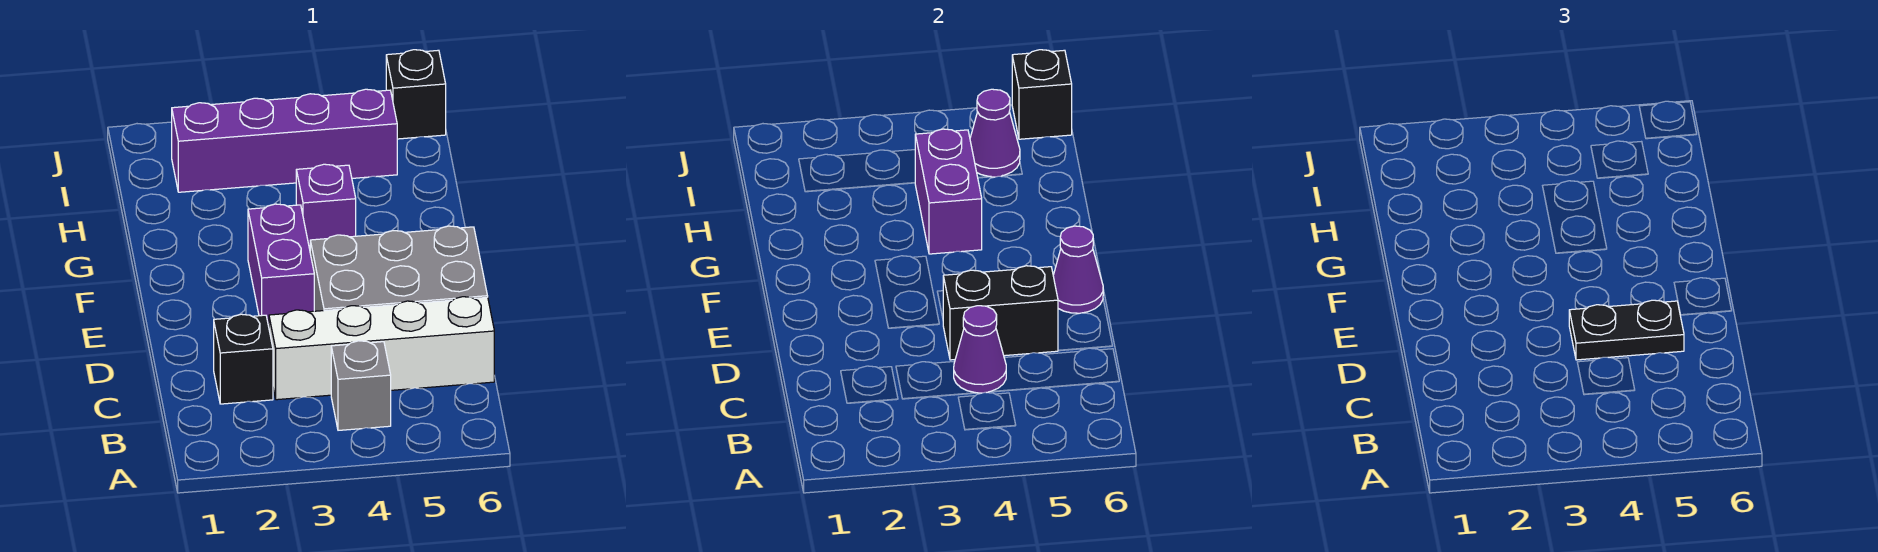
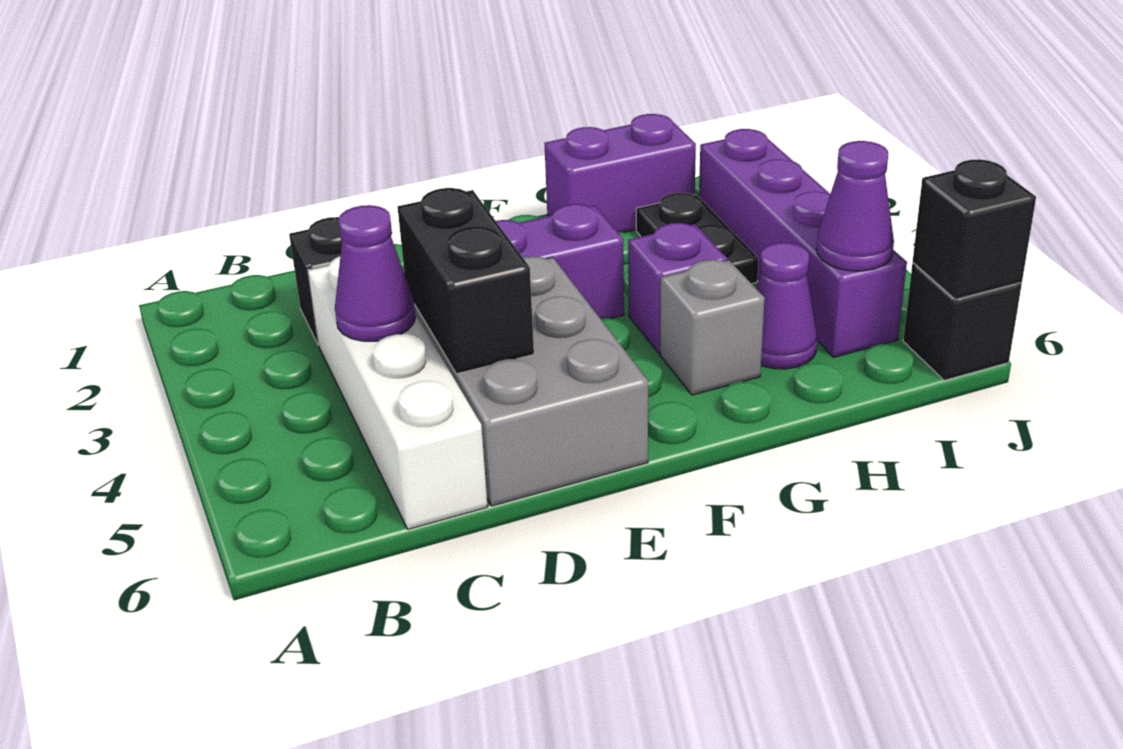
grey brick B4 level 1 -> grey brick G5 level 1
black plate D4:D5 level 3 -> black plate H2:H3 level 1
purple cone E6 level 2 -> purple cone H5 level 1
purple brick G4:H4 level 2 -> purple brick G1:H1 level 1

